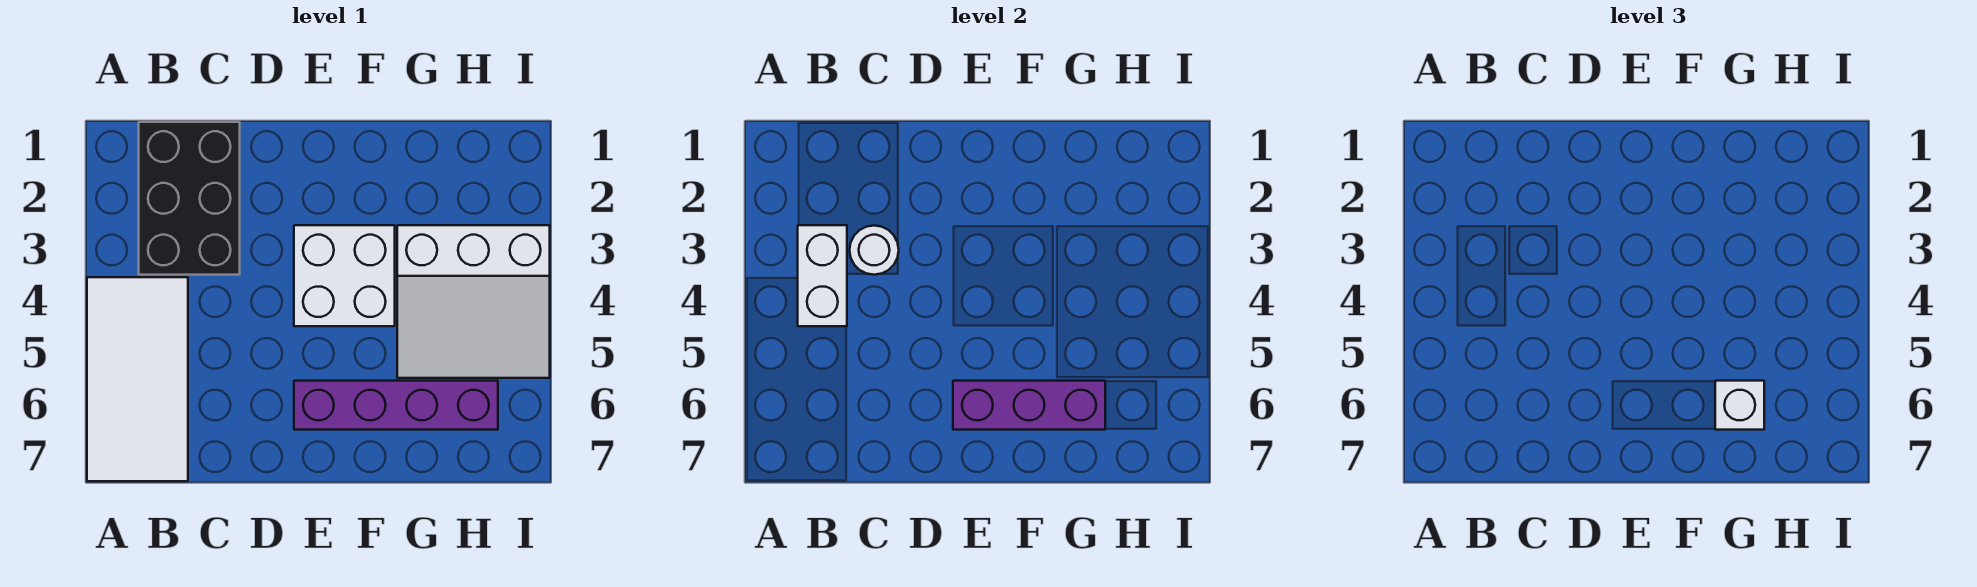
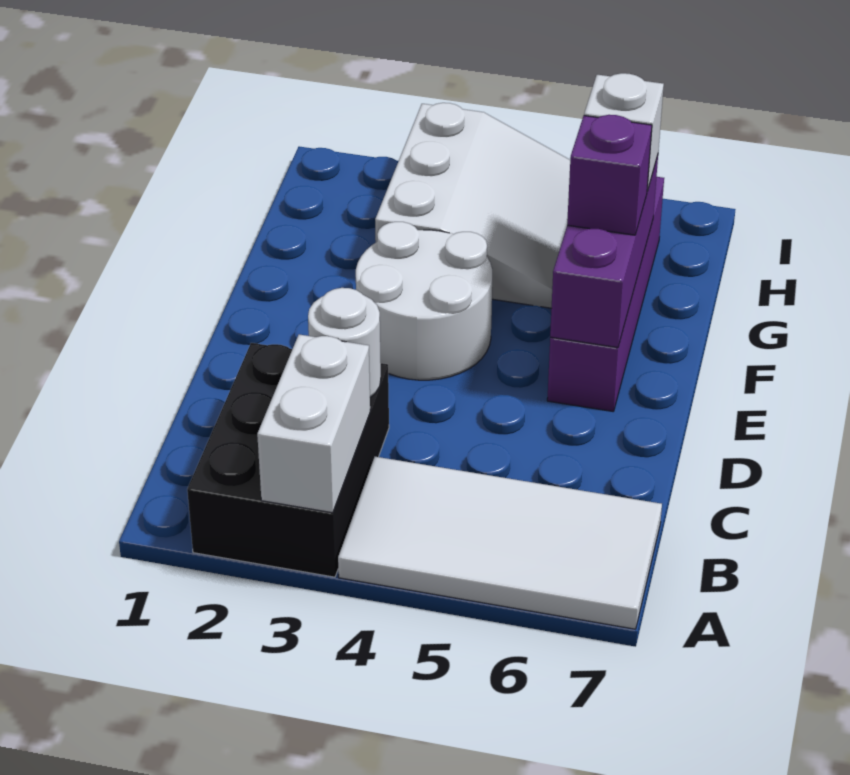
black brick B1:C3 level 1 -> black brick A2:C3 level 1
white brick B3:B4 level 2 -> white brick A3:B3 level 2
white brick E3:F4 level 1 -> white round brick E3:F4 level 1
none -> purple brick F6 level 3

